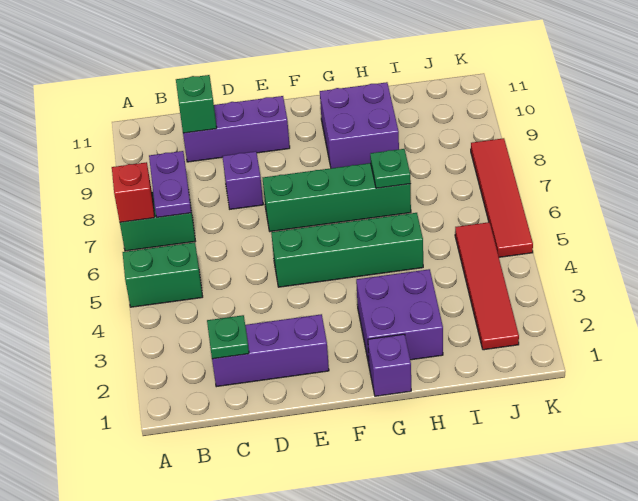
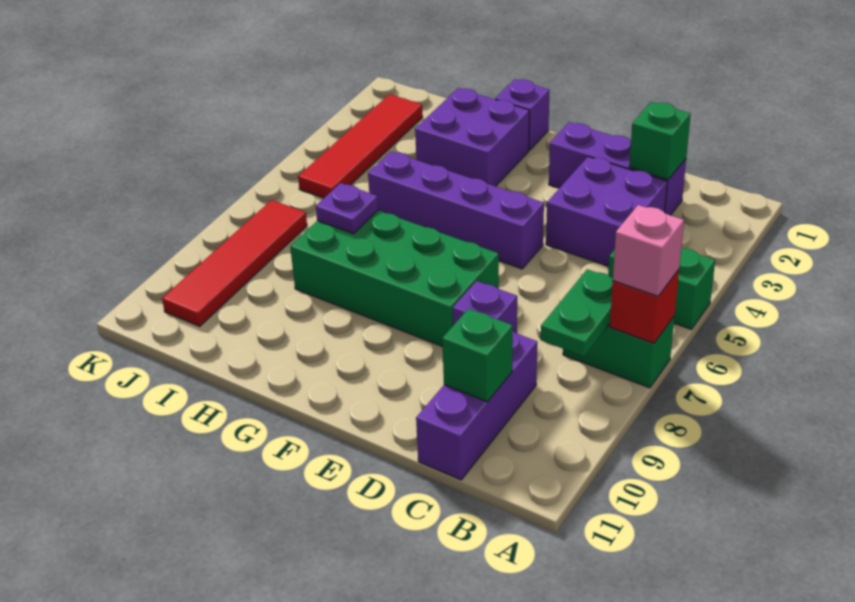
none -> pink brick A7 level 3
purple plate B7:B8 level 2 -> green plate B7:B8 level 2
green plate C2 level 2 -> green brick C2 level 2
purple brick C10:E10 level 1 -> purple brick C9:C11 level 1
green brick E5:H5 level 1 -> purple brick E5:H5 level 1
green brick E7:H7 level 1 -> green brick E7:H8 level 1
purple brick G9:H10 level 1 -> purple brick C3:D4 level 1
green plate H7 level 2 -> purple plate H7 level 2
red tile K5:K8 level 1 -> red tile J7:J10 level 1

